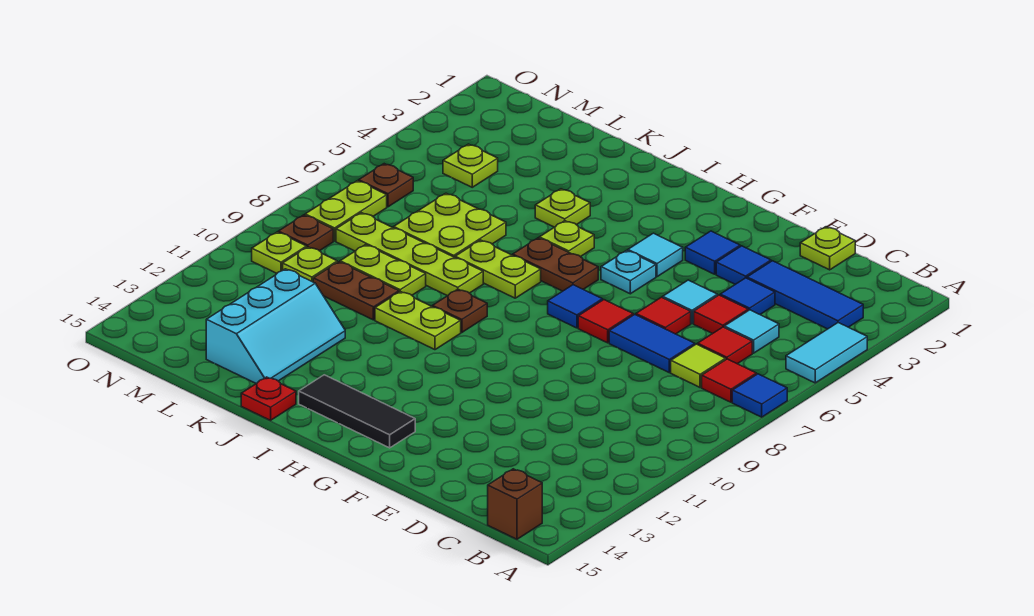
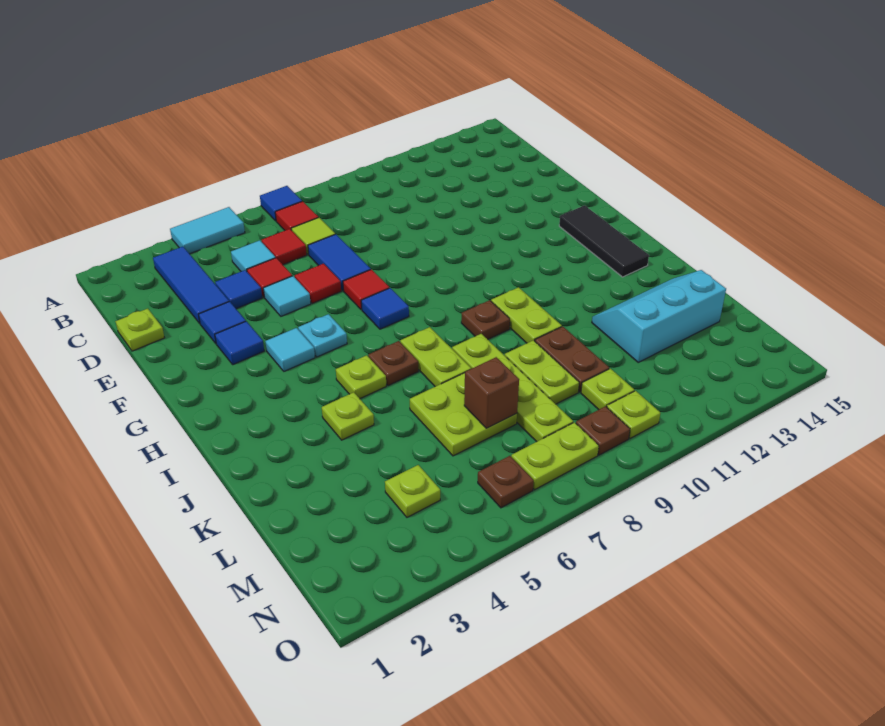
brown brick B15 level 1 -> brown brick L7 level 2
brown plate H6:I6 level 1 -> brown plate I6 level 1
red plate J15 level 1 -> none

